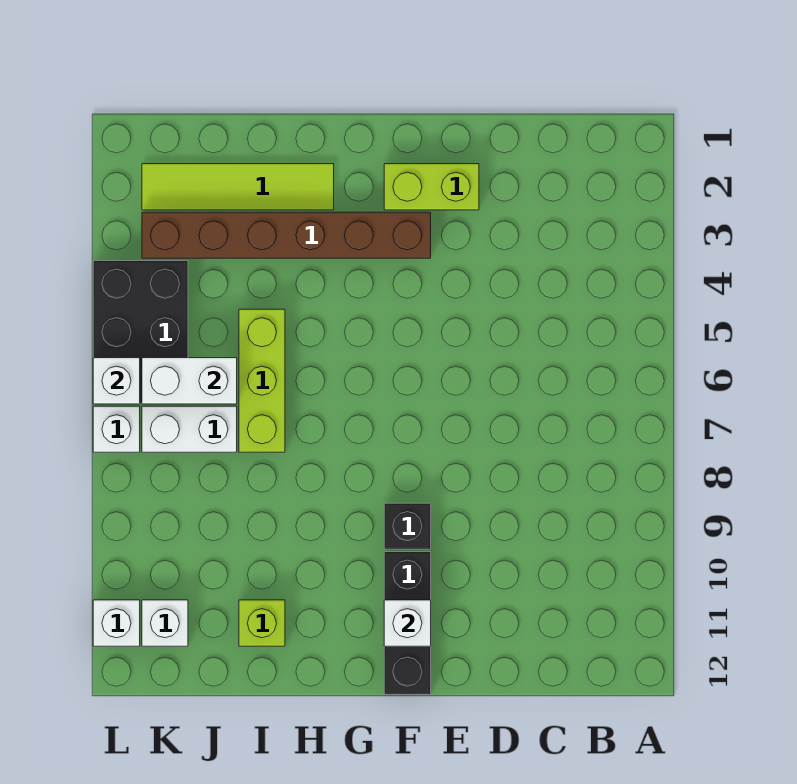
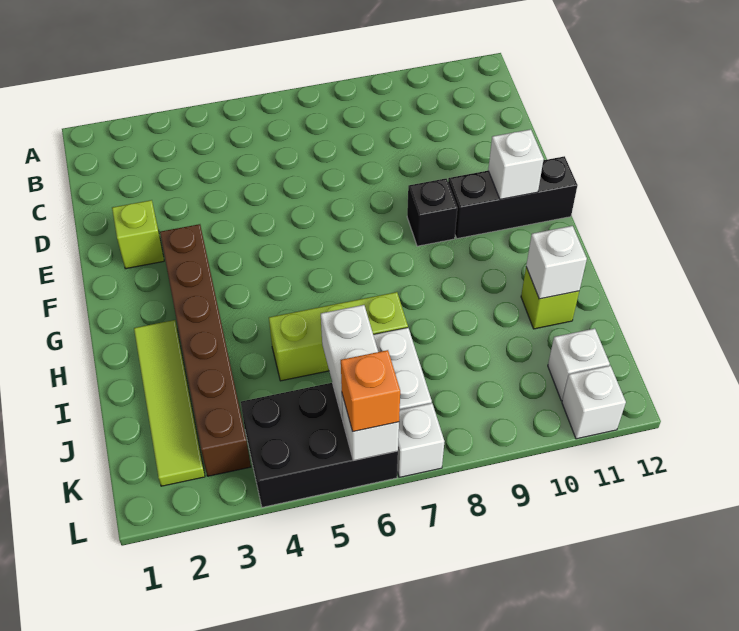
lime brick E2:F2 level 1 -> lime brick E2 level 1
none -> white brick I11 level 2
none -> orange brick L6 level 3

